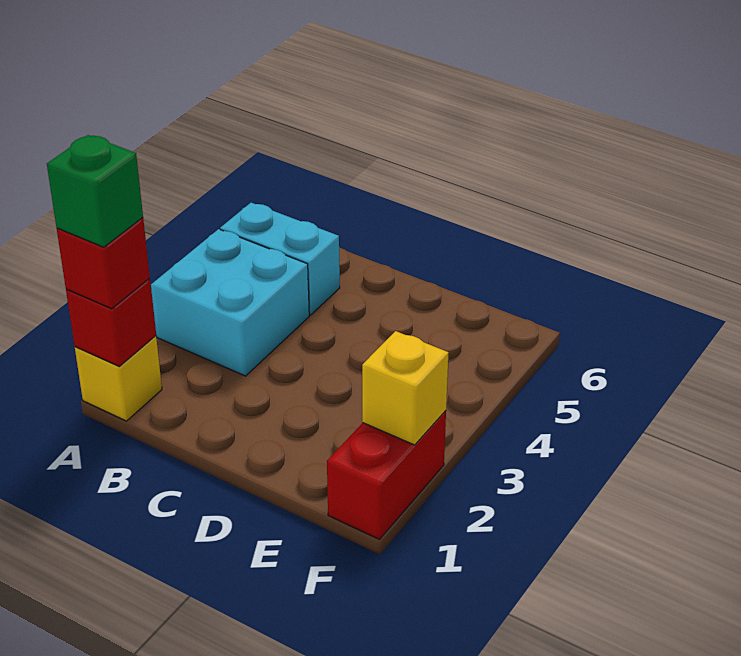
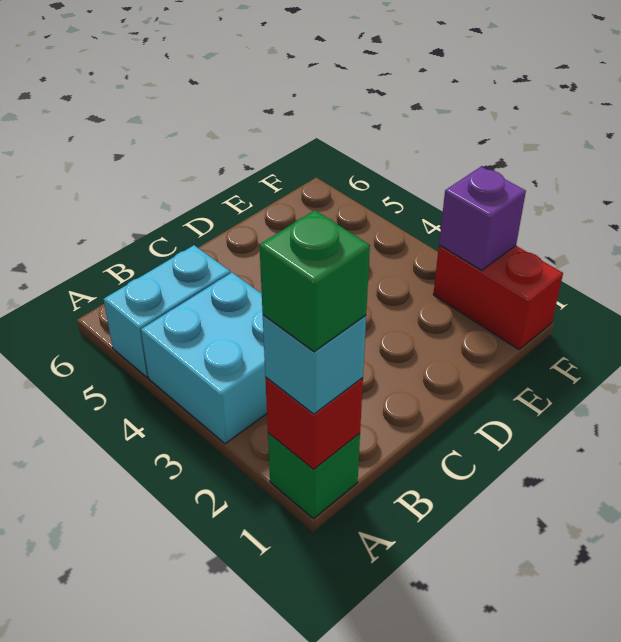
yellow brick A1 level 1 -> green brick A1 level 1
red brick A1 level 3 -> cyan brick A1 level 3
yellow brick F2 level 2 -> purple brick F2 level 2

